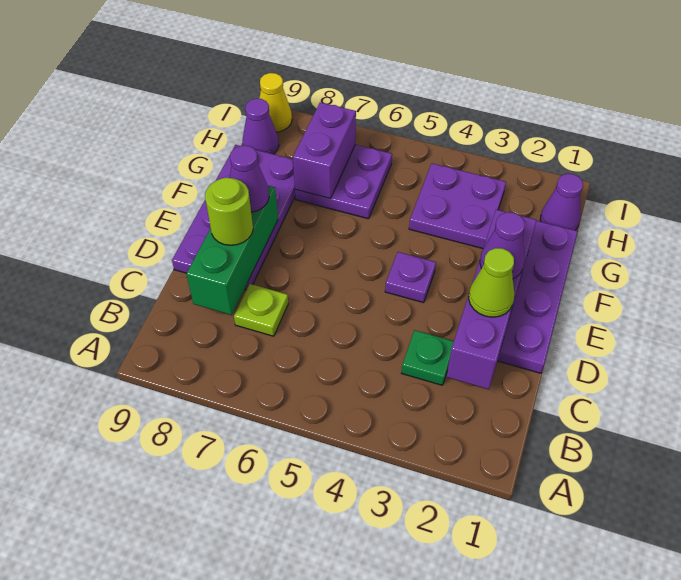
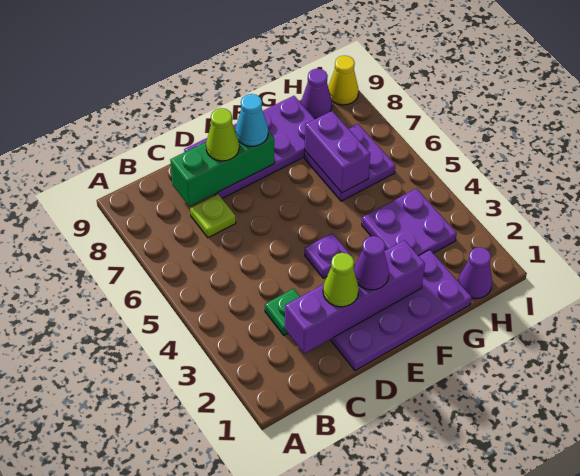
lime round brick D8 level 3 -> lime cone D8 level 3
purple cone E8 level 3 -> cyan cone E8 level 3
purple brick G7:H7 level 2 -> purple brick G6:G7 level 2

